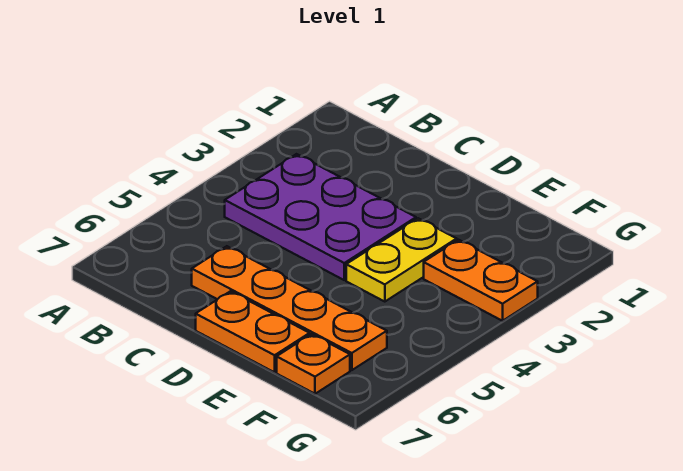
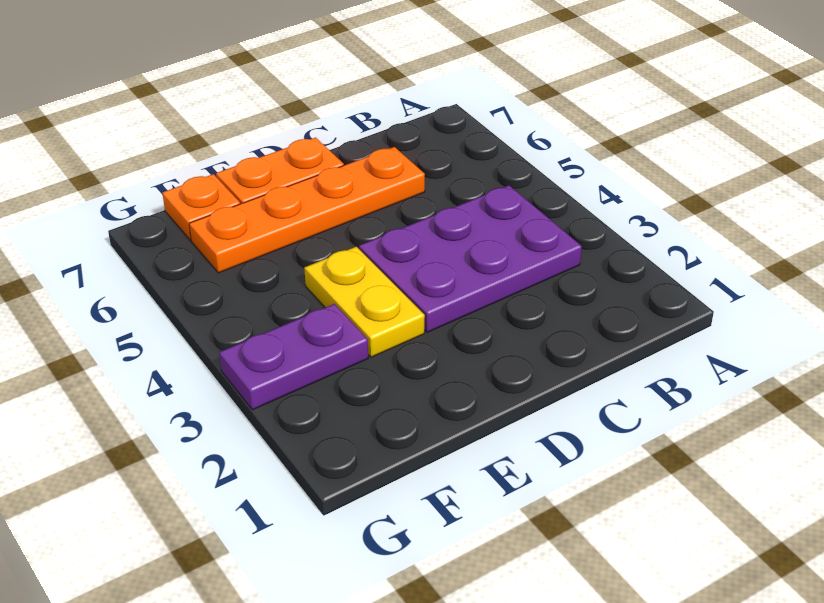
orange plate F3:G3 level 1 -> purple plate F3:G3 level 1

